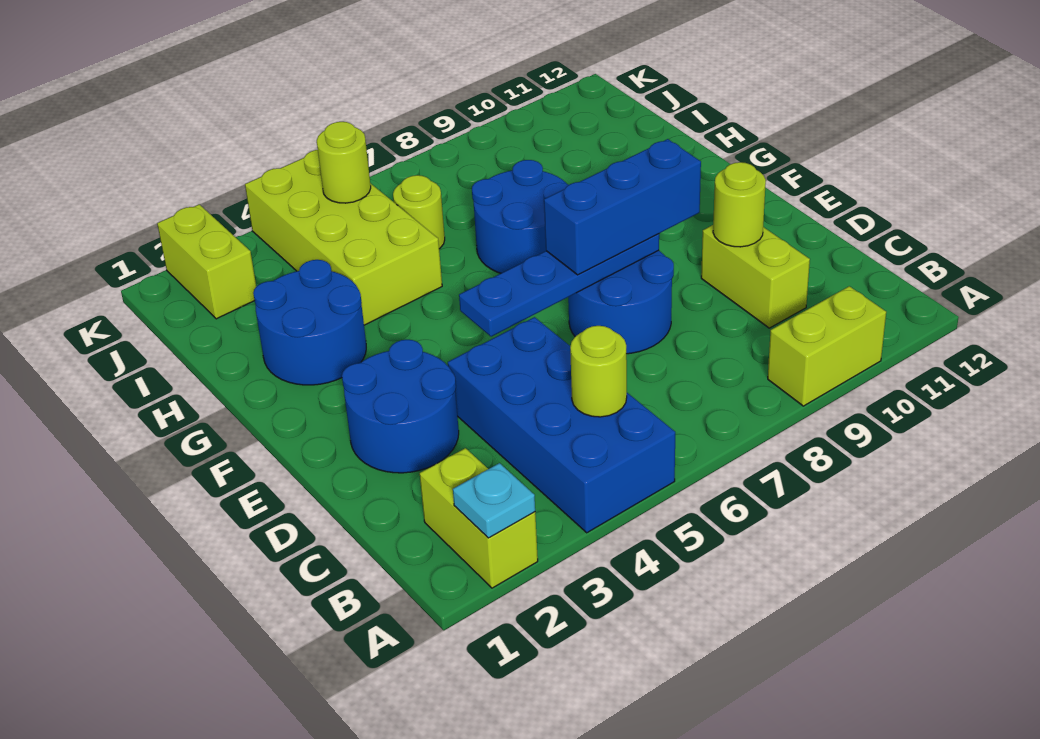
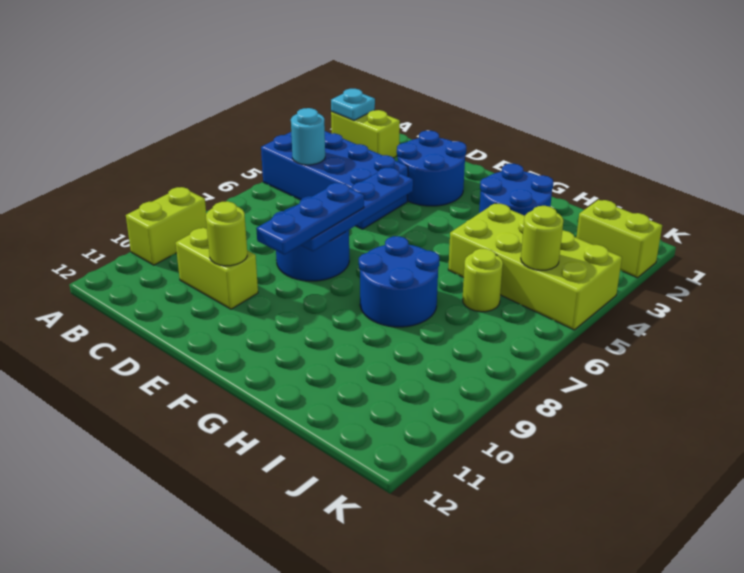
lime round brick B5 level 2 -> cyan round brick B5 level 2
blue brick E7:E9 level 3 -> blue plate E7:E9 level 3

